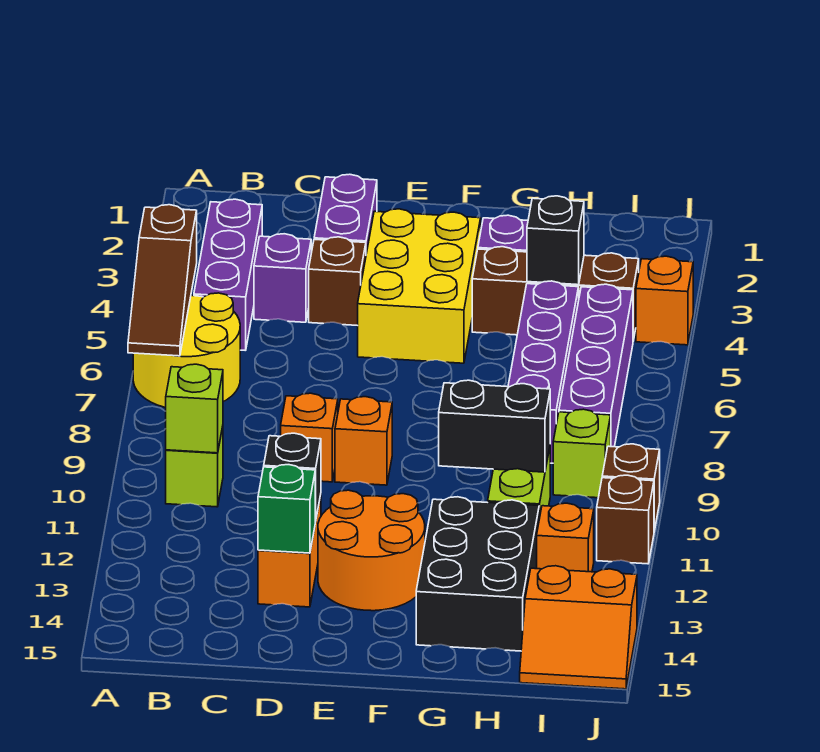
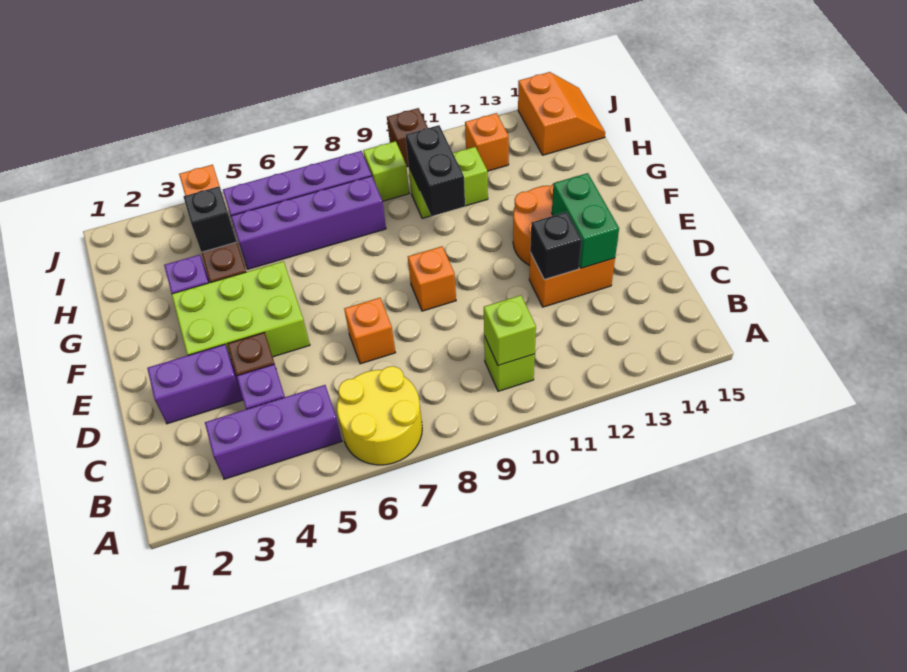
brown slope A5:A7 level 2 top 5 -> none
orange brick D9 level 1 -> orange brick D7 level 1
green brick D13 level 2 -> green brick D13:E13 level 2
yellow brick E3:F5 level 1 -> lime brick E3:F5 level 1
black brick G12:H14 level 1 -> none
brown brick J11 level 1 -> none

